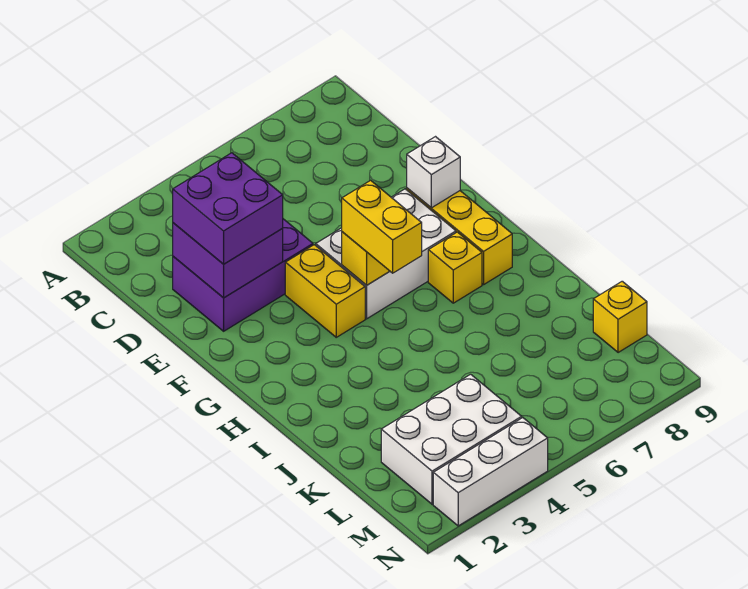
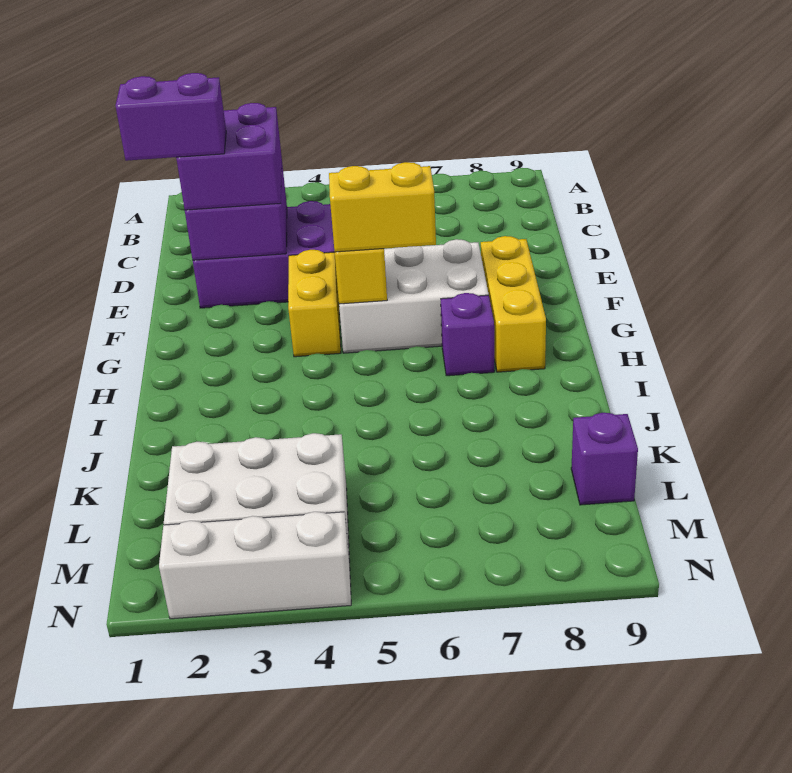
none -> purple brick E1:E2 level 4
white brick F8 level 2 -> none
yellow brick G5:H5 level 3 -> yellow brick G5:G6 level 3
yellow brick H7 level 1 -> purple brick H7 level 1
yellow brick L9 level 1 -> purple brick L9 level 1

